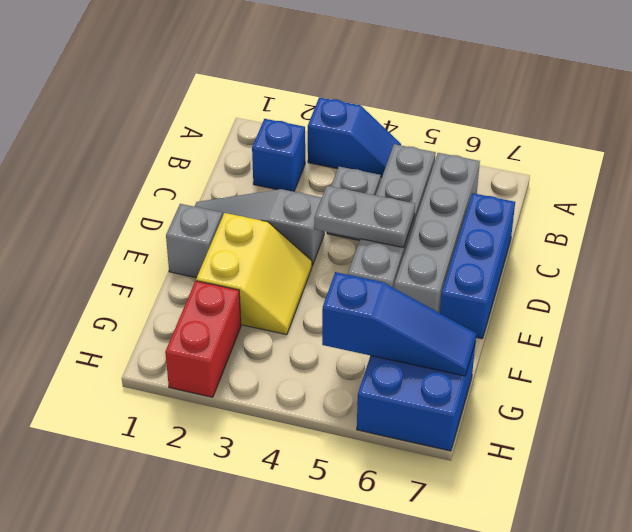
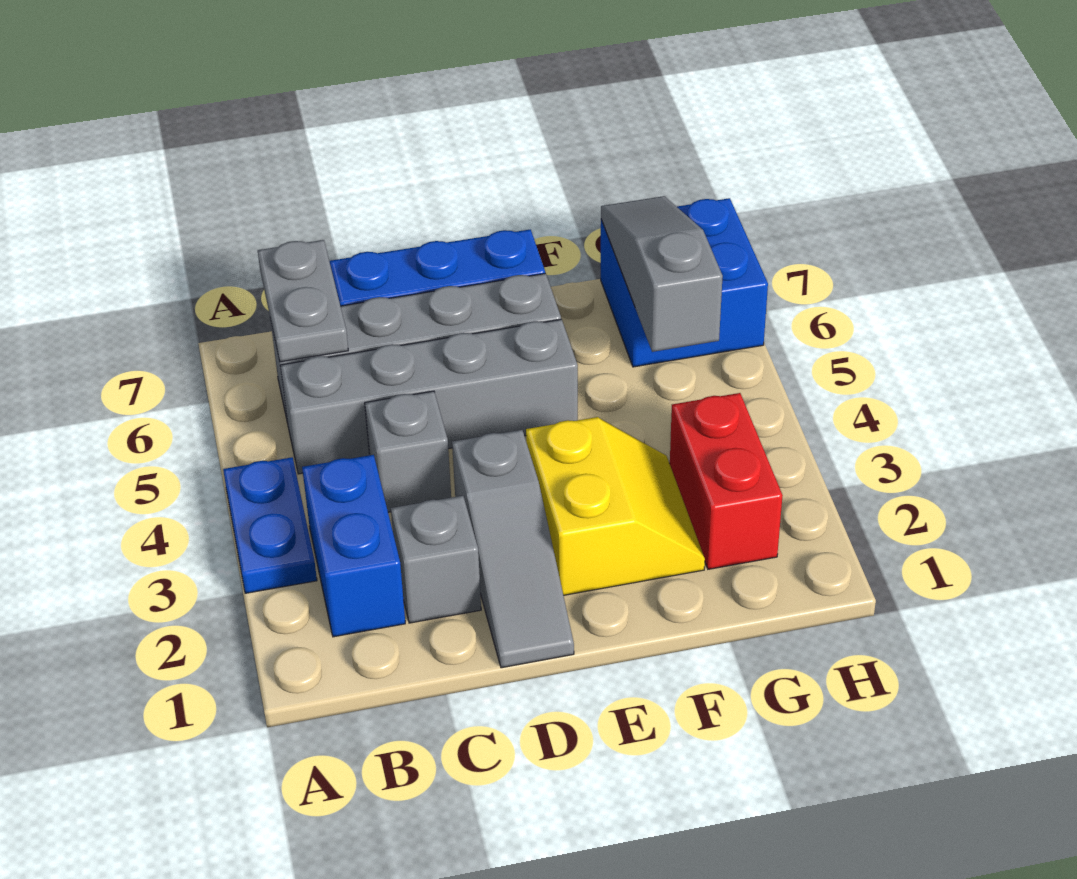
blue slope A3:A4 level 1 top 3 -> blue plate A3:A4 level 1
blue brick B2 level 1 -> blue brick B2:B3 level 1
grey plate D4:D5 level 2 -> grey plate B6:B7 level 2
grey brick E1 level 1 -> grey brick C2 level 1
yellow slope E2:F3 level 1 top 2 -> yellow slope E2:F3 level 1 top E
red brick G2:H2 level 1 -> red brick G2:G3 level 1
blue slope G5:G7 level 2 top 5 -> grey slope G5:G7 level 2 top 5

